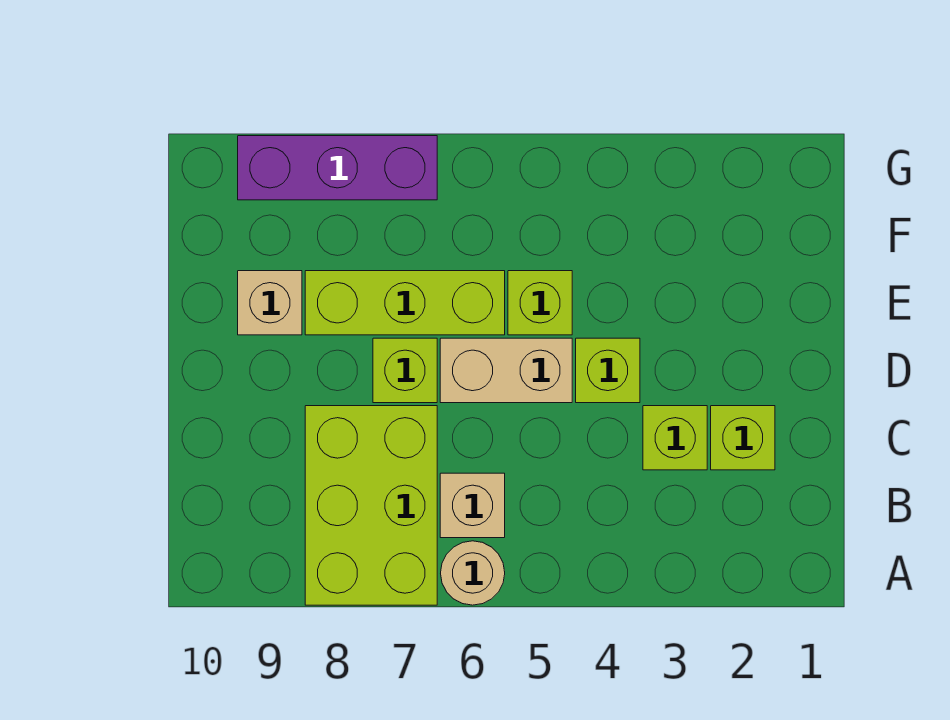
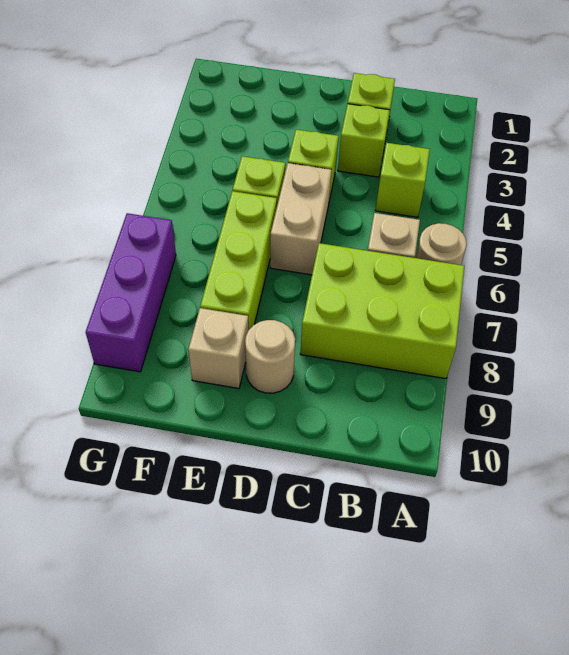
lime brick D7 level 1 -> lime brick B4 level 1
none -> tan round brick D9 level 1

